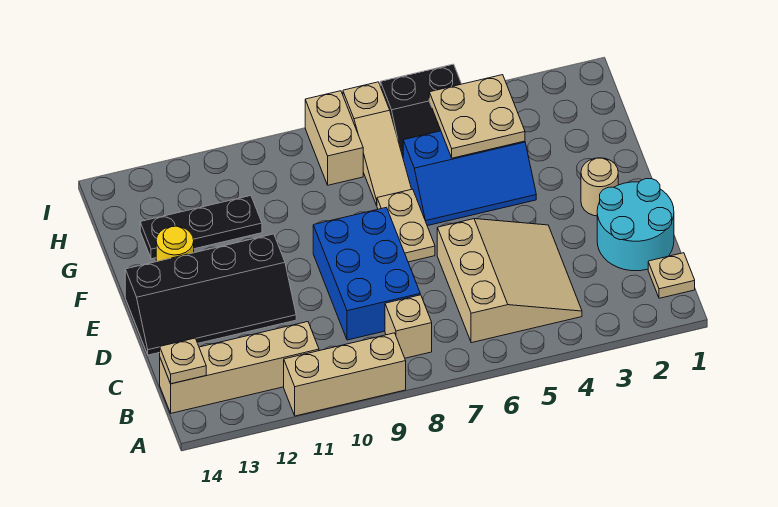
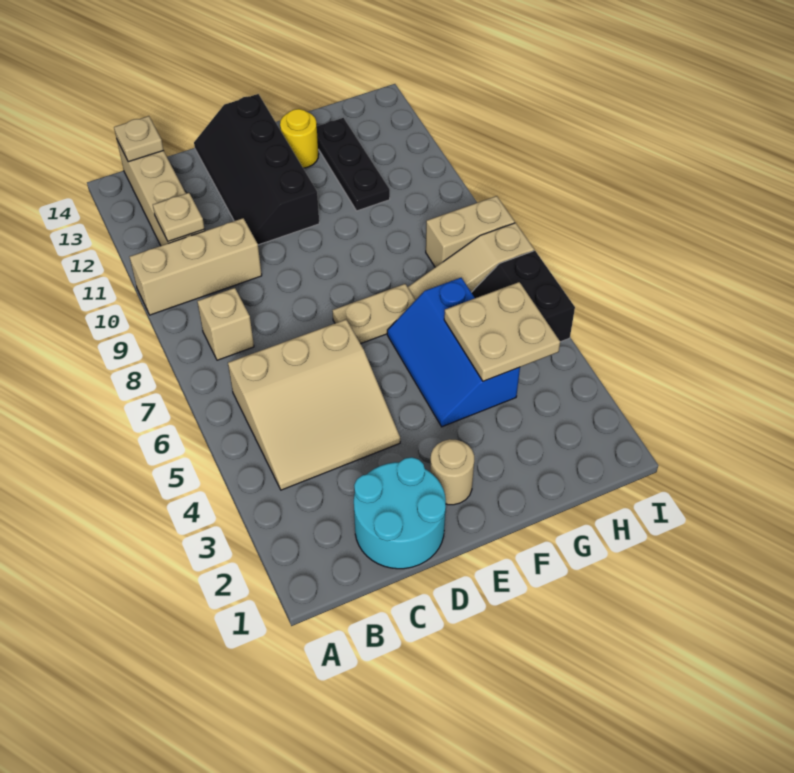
tan brick A9:A11 level 1 -> tan brick A10:C10 level 1
tan plate B1 level 1 -> tan plate B11 level 2
blue brick C8:E9 level 1 -> none

